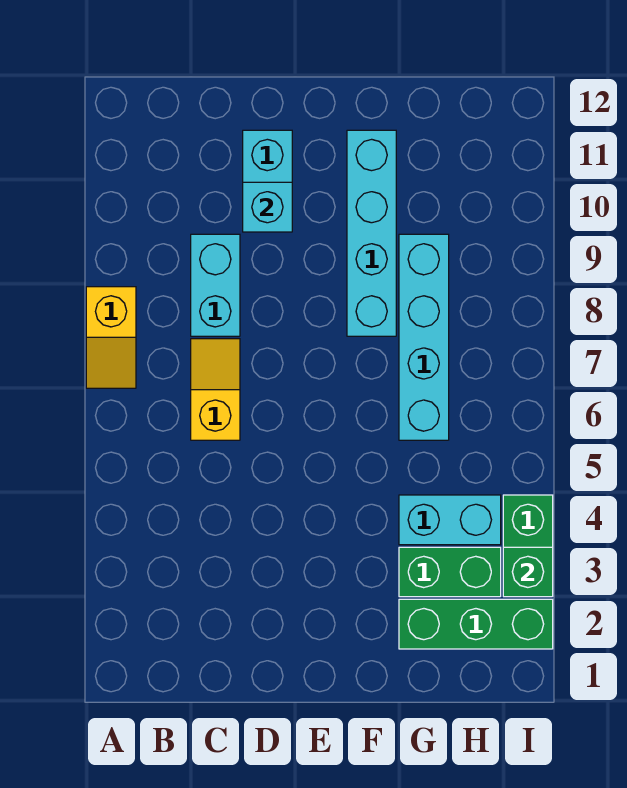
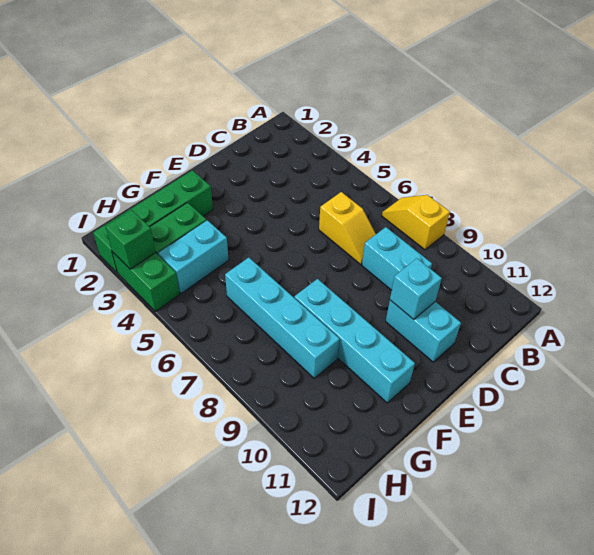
green brick G2:I2 level 1 -> green brick F2:I2 level 1

